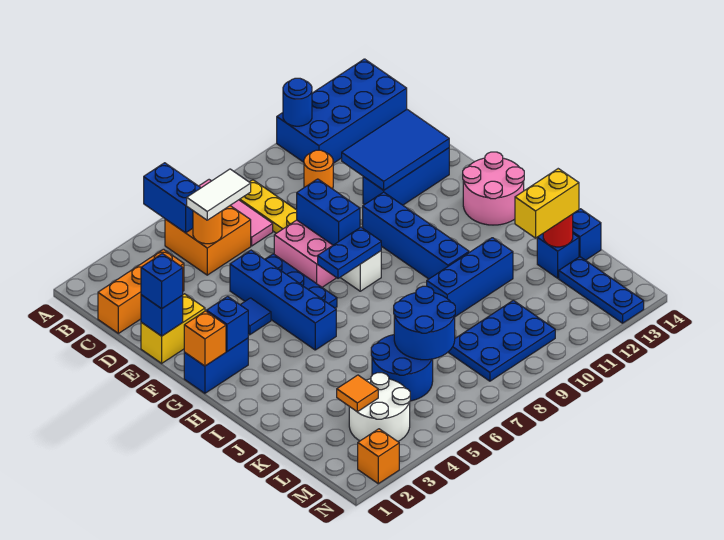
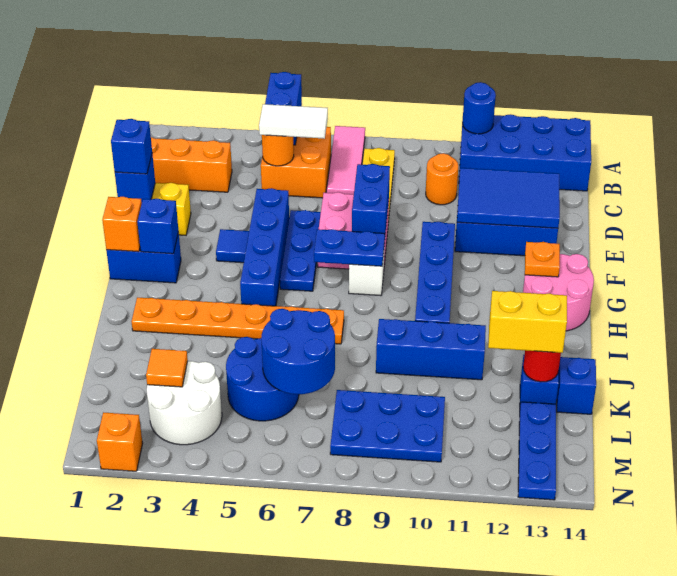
none -> orange plate G13 level 2
none -> orange plate I2:I7 level 1

